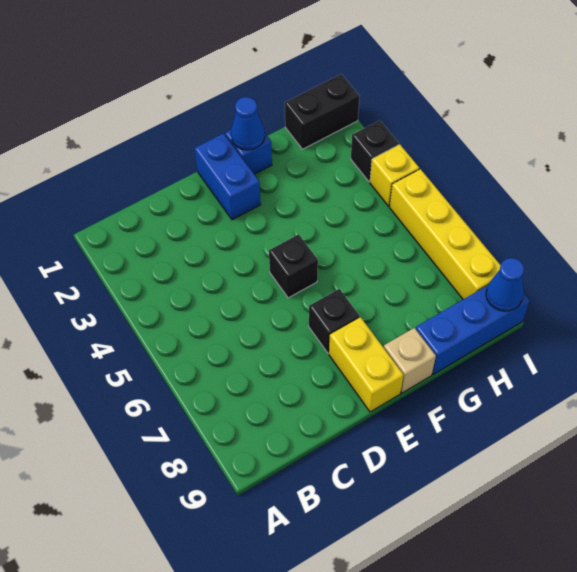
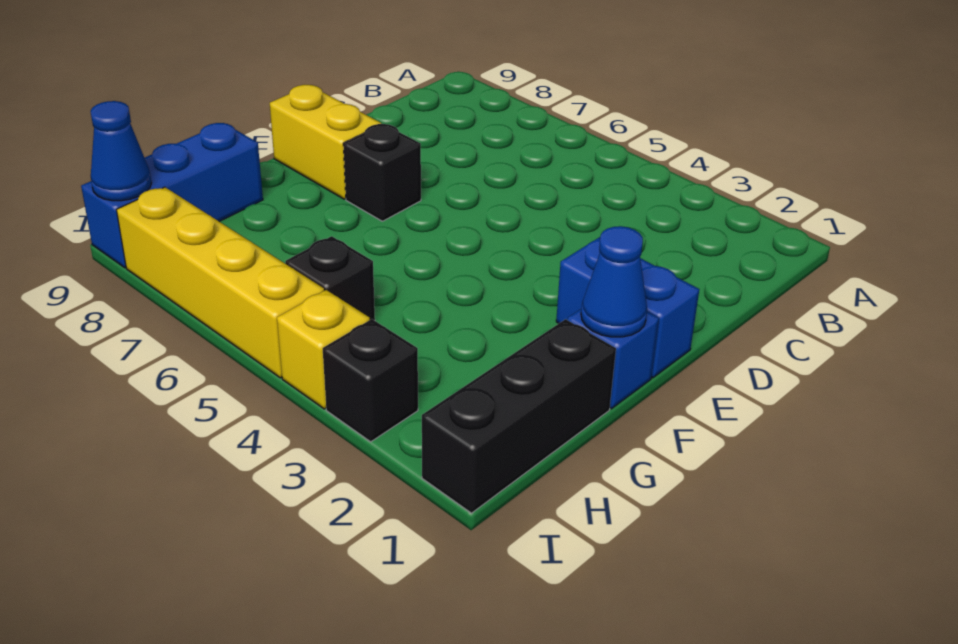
black brick E5 level 1 -> black brick H5 level 1
tan brick F9 level 1 -> none
black brick H1:I1 level 1 -> black brick G1:I1 level 1

